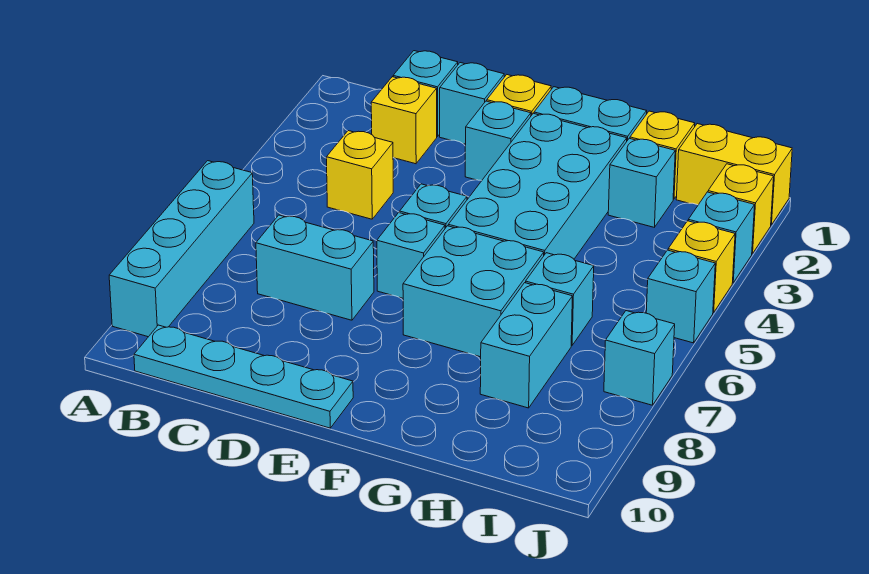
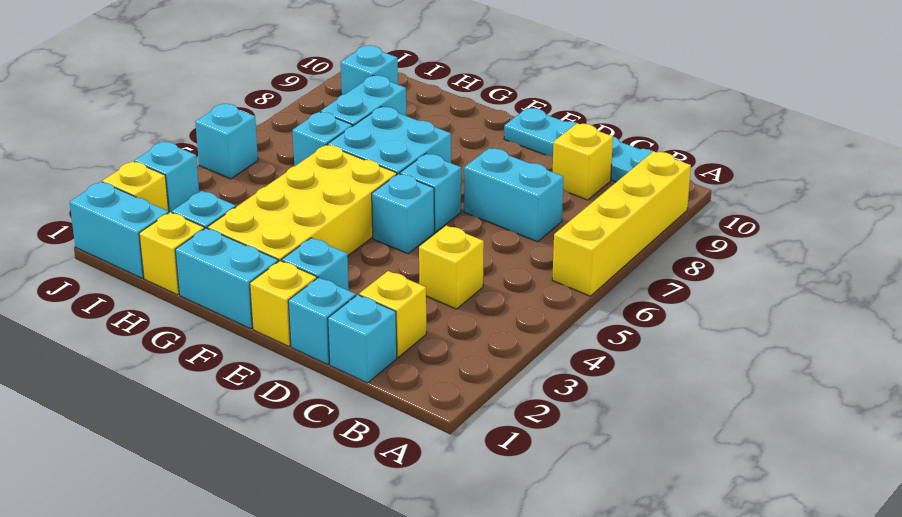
cyan brick A6:A9 level 1 -> yellow brick A6:A9 level 1
cyan brick F2:G5 level 1 -> yellow brick F2:G5 level 1
yellow brick I1:J1 level 1 -> cyan brick I1:J1 level 1
yellow brick J4 level 1 -> yellow brick C9 level 1
cyan brick J7 level 1 -> cyan brick I9 level 1

